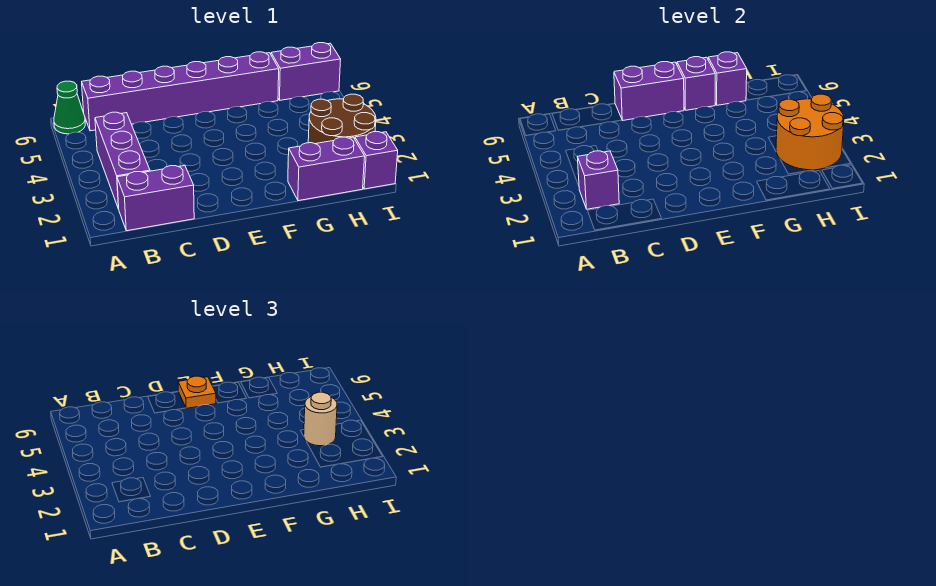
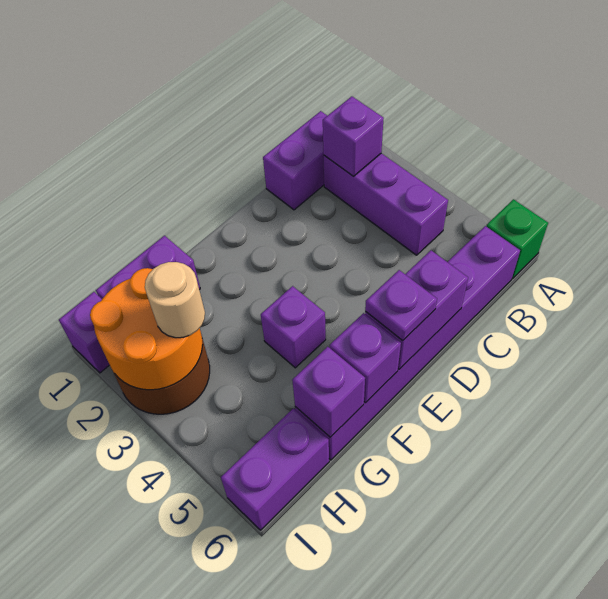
green cone A6 level 1 -> green brick A6 level 1
orange plate E6 level 3 -> purple plate E6 level 3
none -> purple brick F4 level 1

